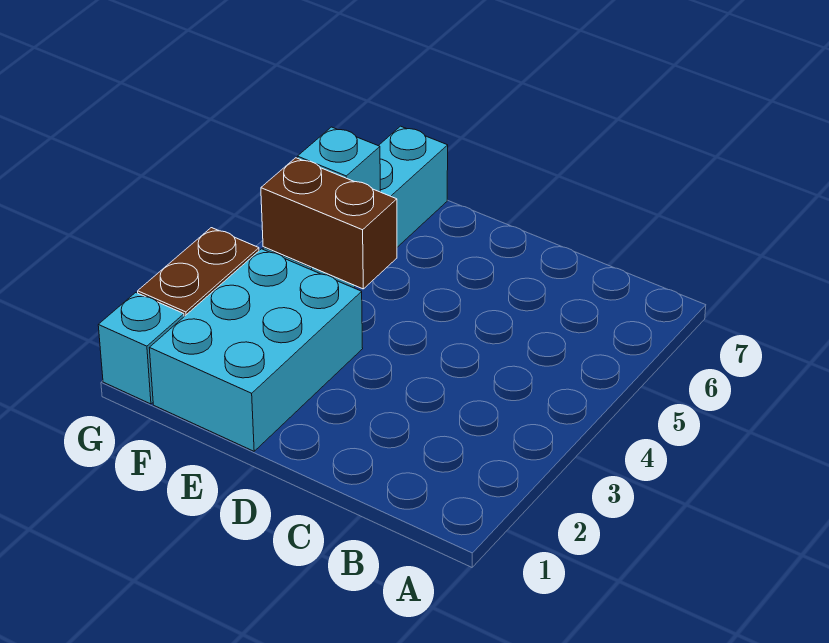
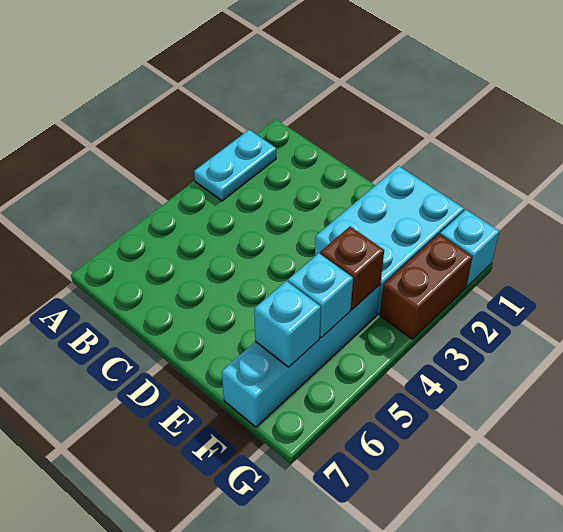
none -> cyan plate A2:A3 level 1
brown brick E4:F4 level 2 -> brown brick F4 level 2
none -> cyan brick F6 level 2

